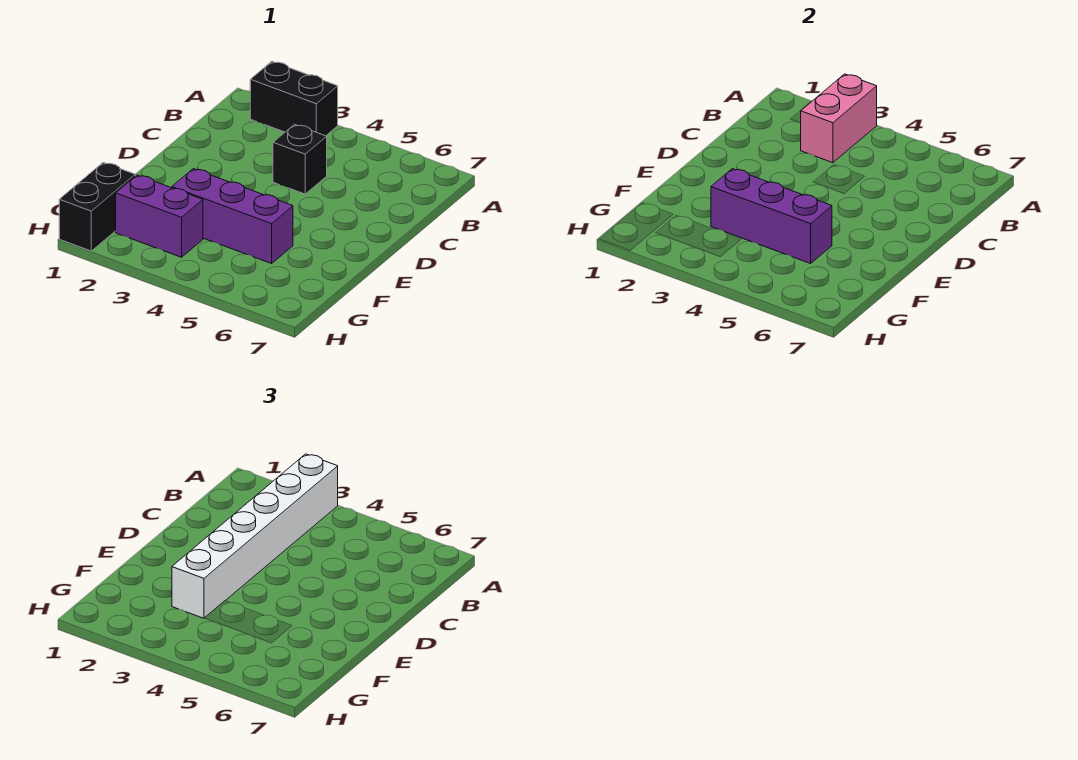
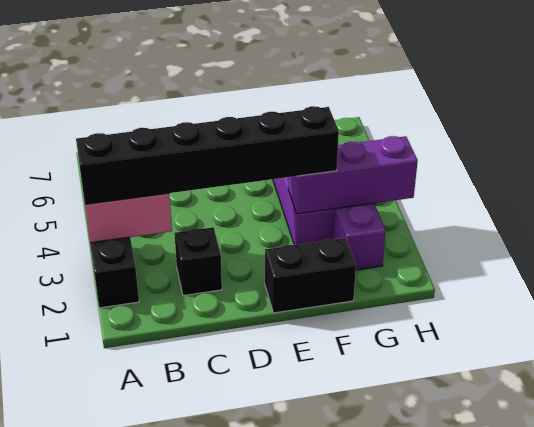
white brick A3:F3 level 3 -> black brick A3:F3 level 3
black brick C4 level 1 -> black brick C2 level 1
purple brick F3:F5 level 2 -> purple brick F3:H3 level 2
black brick G1:H1 level 1 -> black brick E1:F1 level 1

